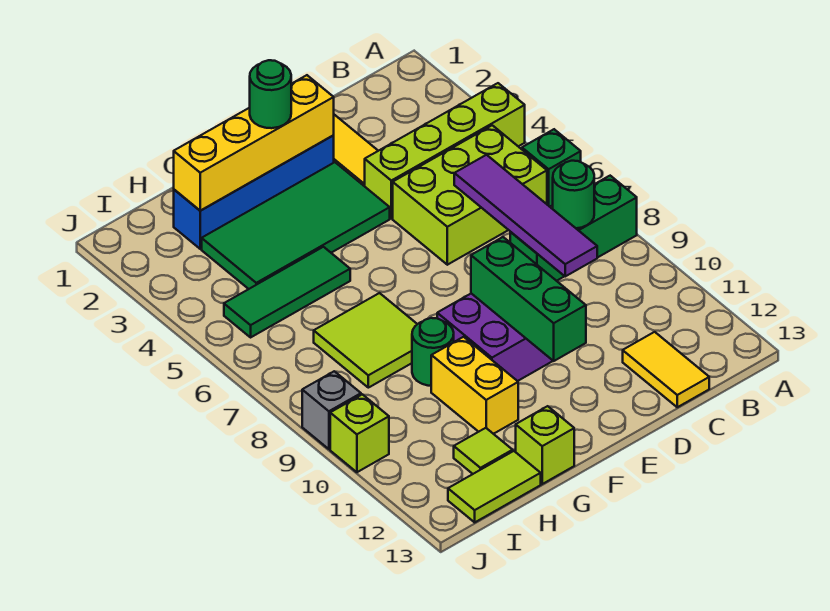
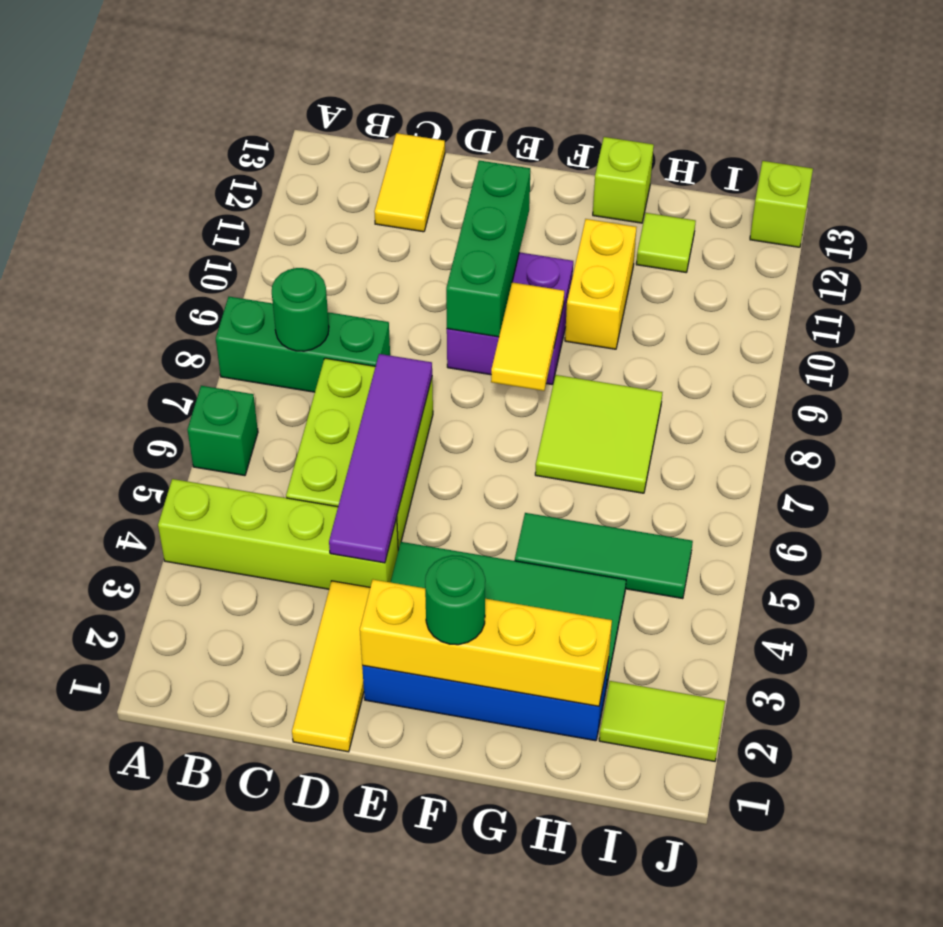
lime brick B5:D6 level 1 -> lime brick C5:D7 level 1
purple tile C6:C9 level 2 -> purple tile D4:D7 level 2
none -> yellow tile F8:F9 level 2
green round brick G9 level 1 -> none
lime tile H13:I13 level 1 -> lime tile I2:J2 level 1
grey brick J9 level 1 -> none
lime brick J10 level 1 -> lime brick J13 level 1

